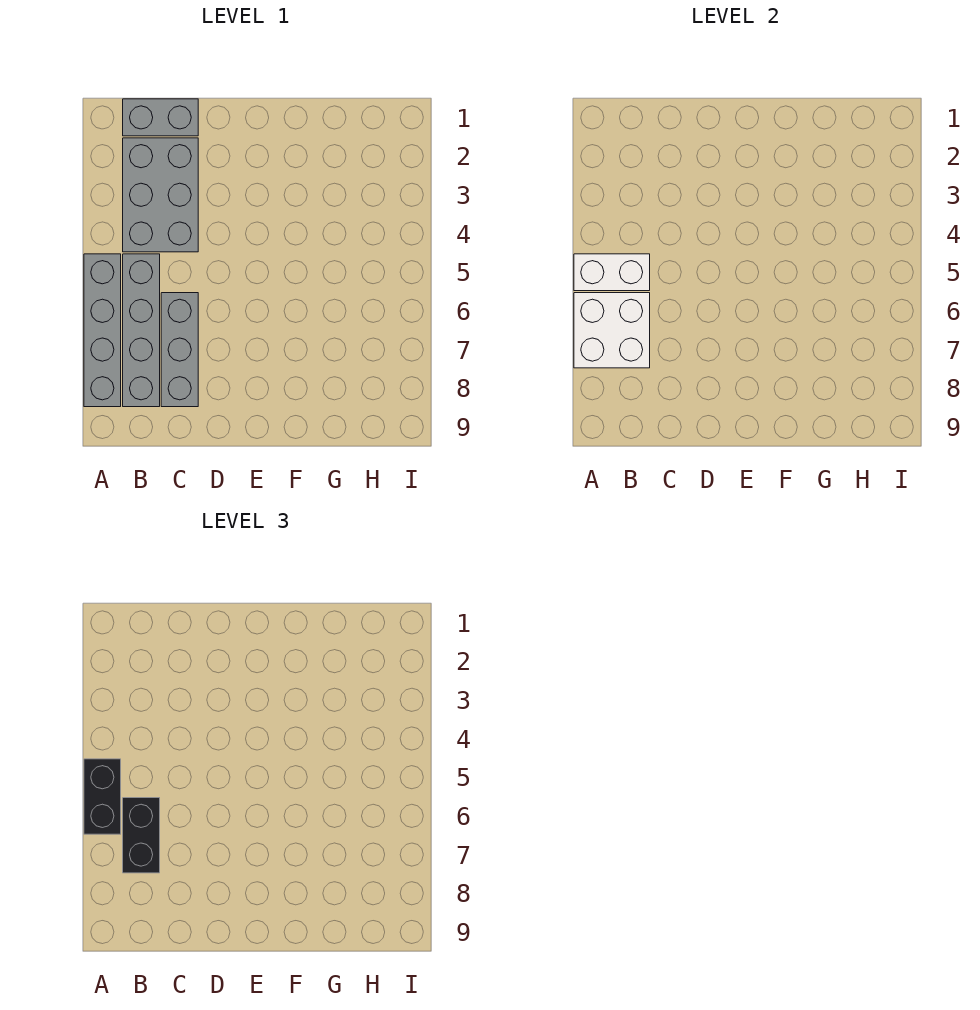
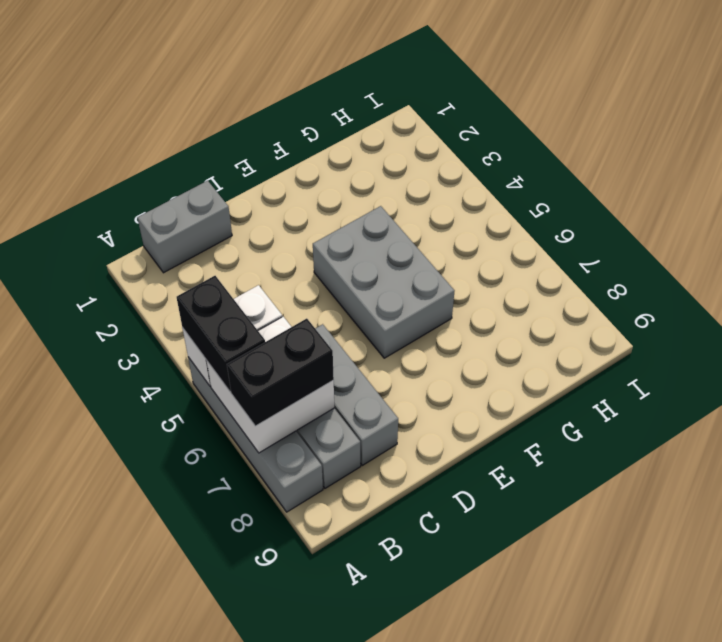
grey brick B2:C4 level 1 -> grey brick E4:F6 level 1
black brick B6:B7 level 3 -> black brick A7:B7 level 3

